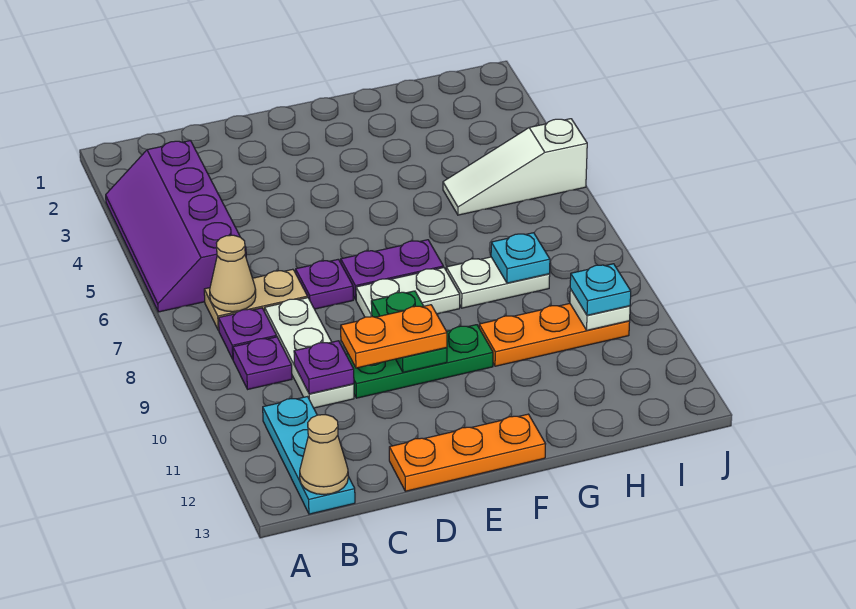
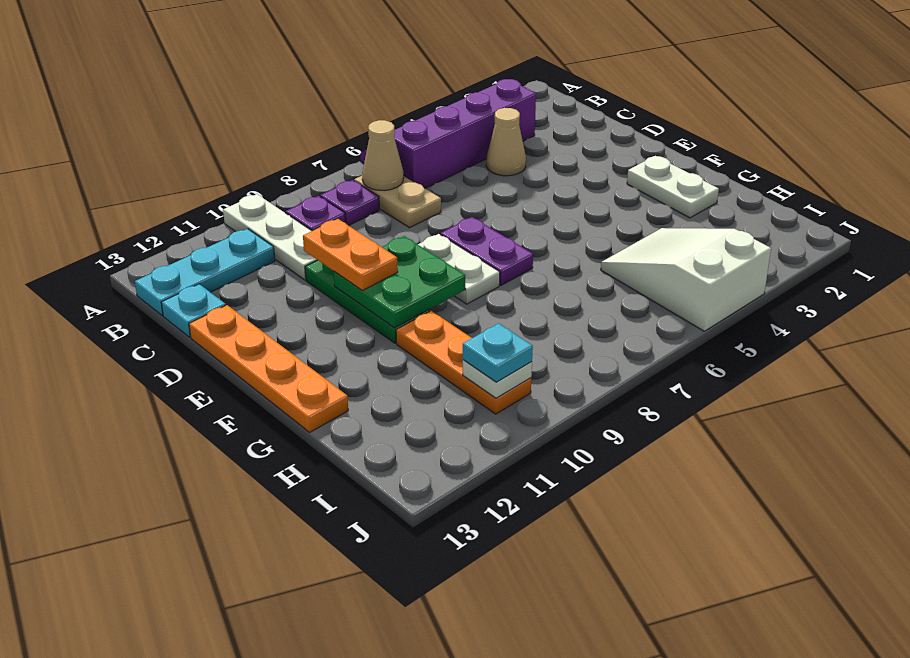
tan cone B13 level 2 -> tan cone C4 level 1
white plate C8:C10 level 1 -> white plate A10:C10 level 1
purple plate C10 level 2 -> none
purple plate D7 level 1 -> none
orange plate D13:F13 level 1 -> orange plate D13:G13 level 1
green plate E9:E10 level 2 -> green plate E9:F10 level 2
white plate G8:H8 level 1 -> white plate F2:G2 level 1
white slope H5:J5 level 1 top J -> white slope H4:J5 level 1 top J
cyan plate H8 level 2 -> cyan plate C13 level 1

